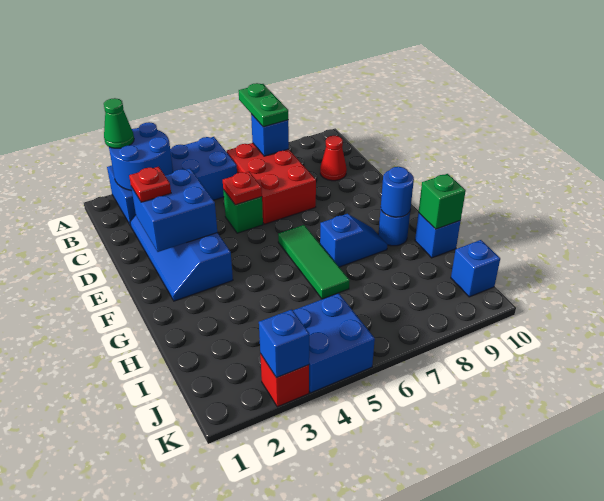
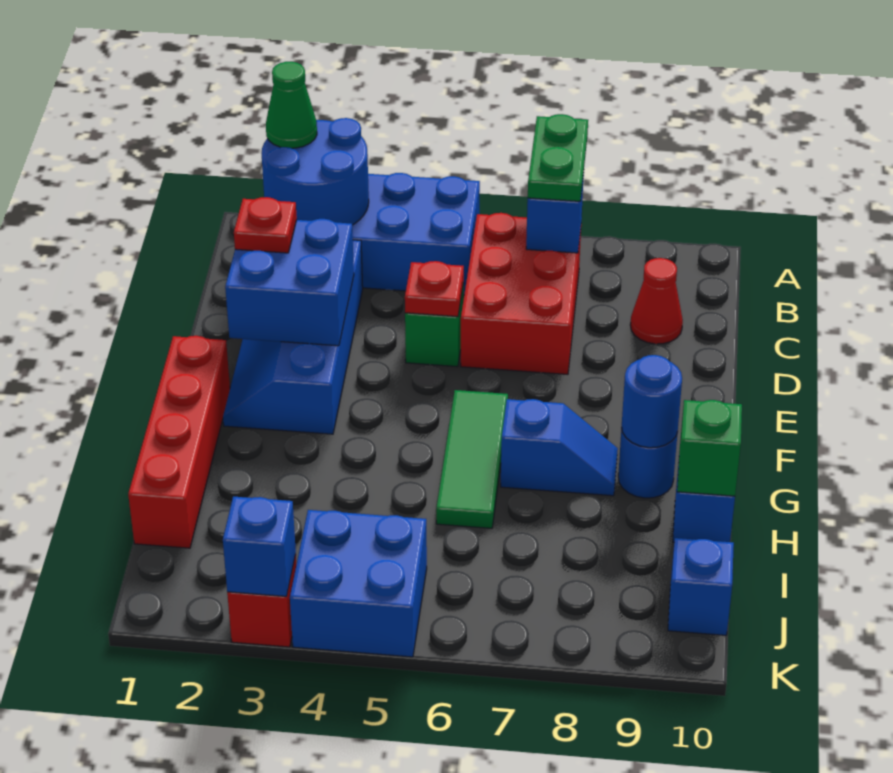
none -> red brick F1:I1 level 1

